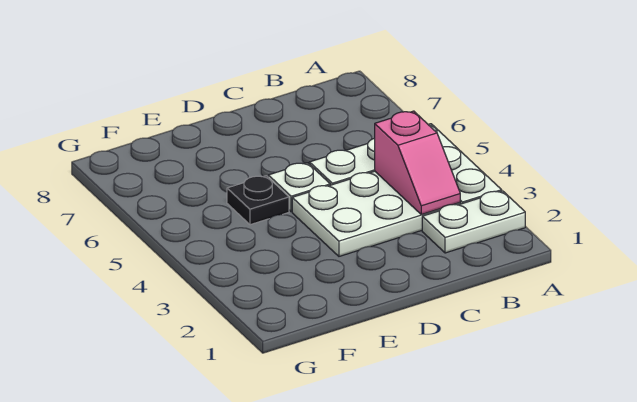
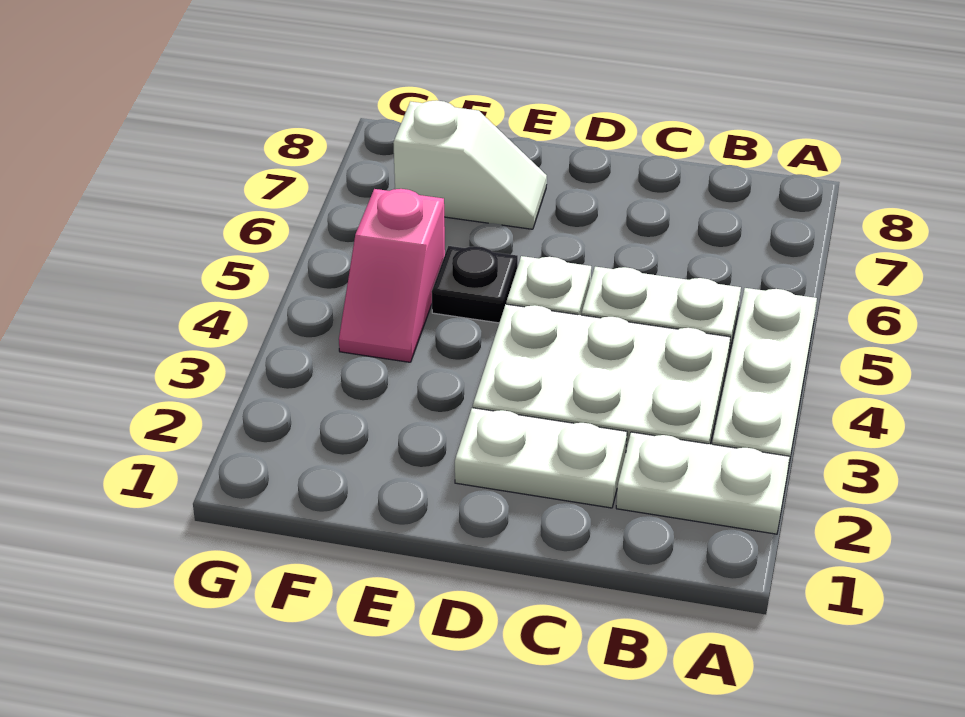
pink slope B3:B4 level 2 top 4 -> pink slope F4:F5 level 1 top 5
none -> white plate C2:D2 level 1
none -> white slope E7:F7 level 1 top F

